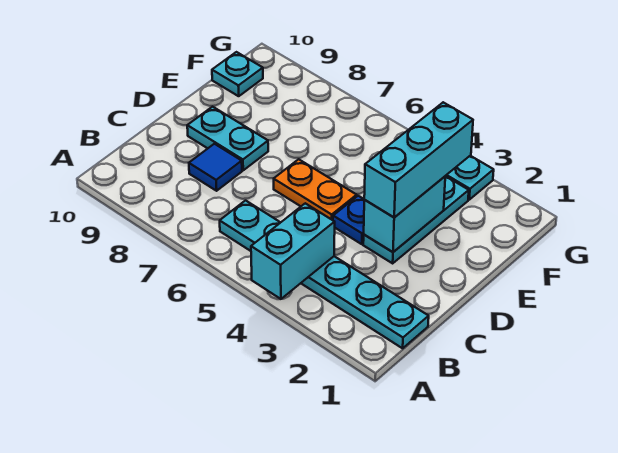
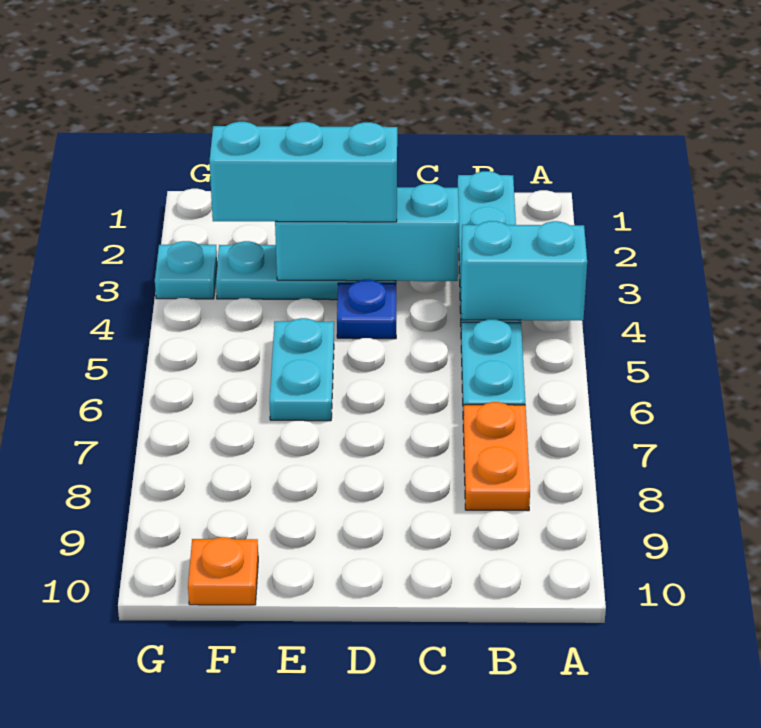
blue tile C8 level 1 -> none
cyan brick D3:E3 level 2 -> cyan brick C3:E3 level 2
orange plate D5:D6 level 1 -> orange plate B7:B8 level 1
cyan plate D8:D9 level 1 -> cyan plate E5:E6 level 1
cyan plate F10 level 1 -> orange plate F10 level 1

